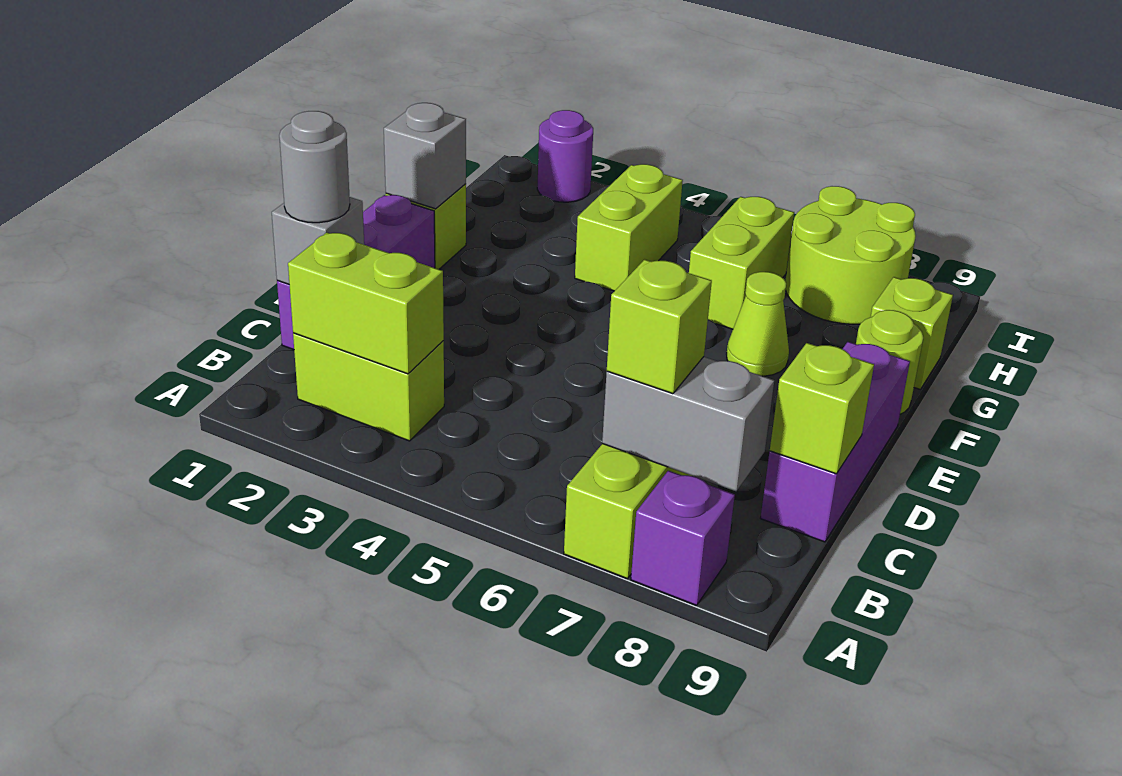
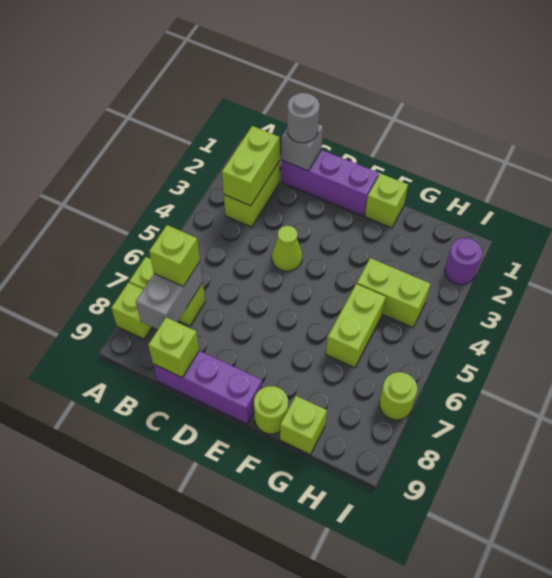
purple brick A8 level 1 -> lime brick A8 level 1
grey brick F1 level 2 -> none
lime cone F7 level 1 -> lime cone D4 level 1
lime brick G6:H6 level 1 -> lime brick G5:G6 level 1
lime round brick H7:I8 level 1 -> lime round brick I7 level 1

